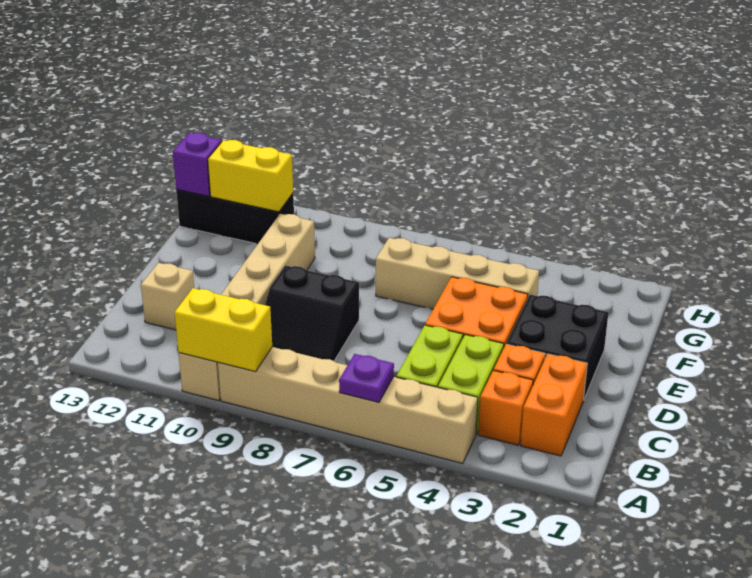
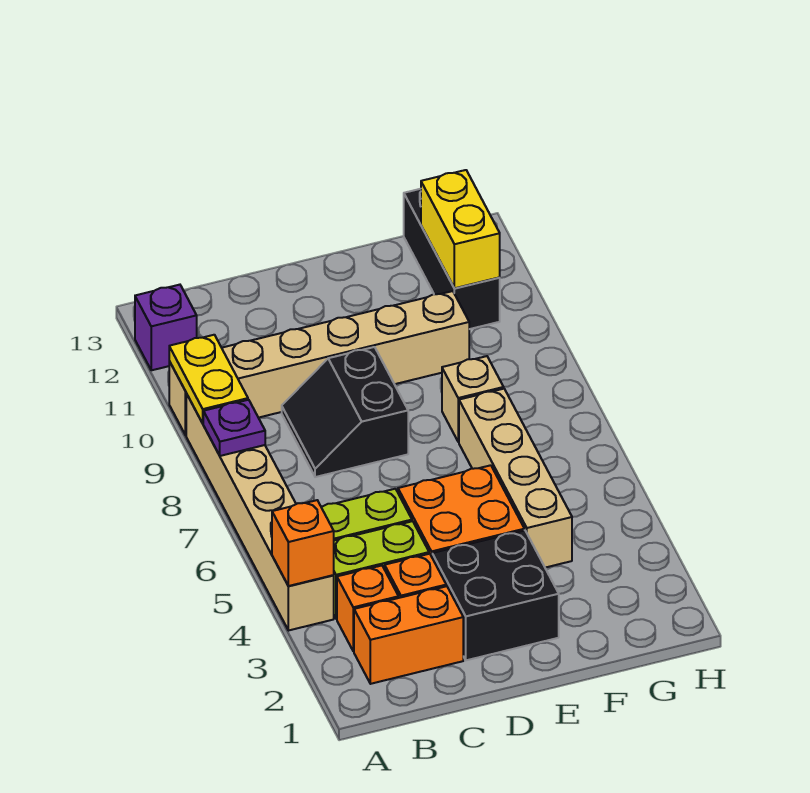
none -> orange brick A4 level 2
purple plate A6 level 2 -> purple plate A8 level 2
yellow brick A9:A10 level 2 -> yellow plate A9:A10 level 2
tan brick C12 level 1 -> tan brick F8 level 1
purple brick G13 level 2 -> purple brick A12 level 1

